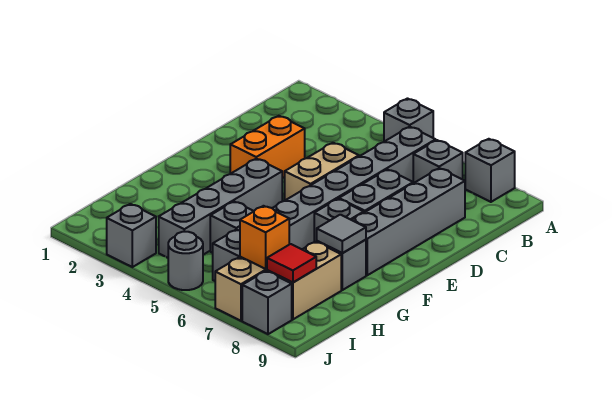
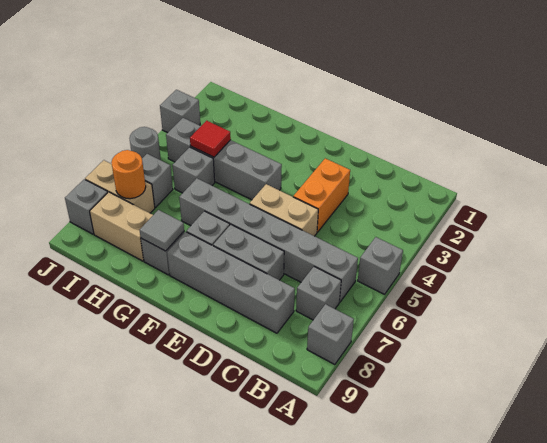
orange brick D3:E3 level 1 -> orange brick D3:D4 level 1
orange brick I7 level 2 -> orange round brick I7 level 2
red tile I8 level 2 -> red tile H4 level 2

